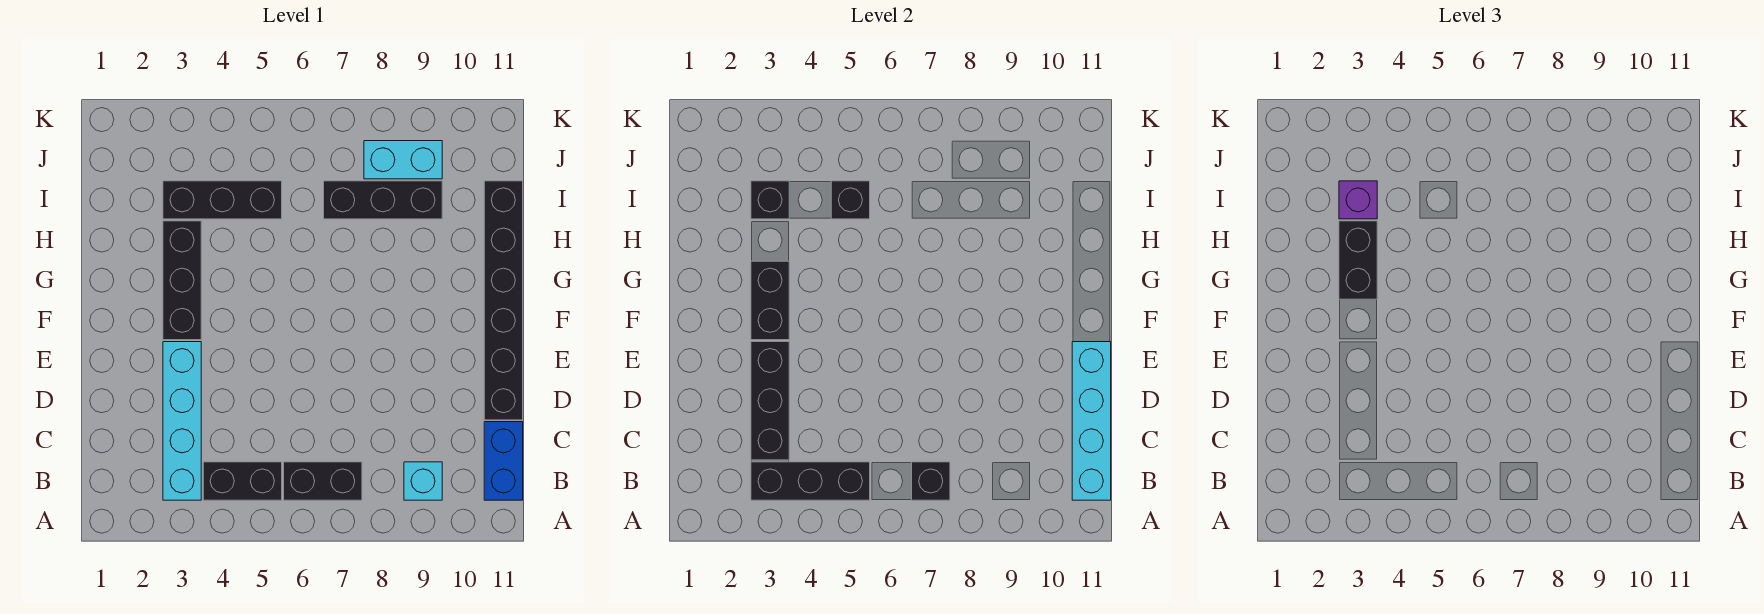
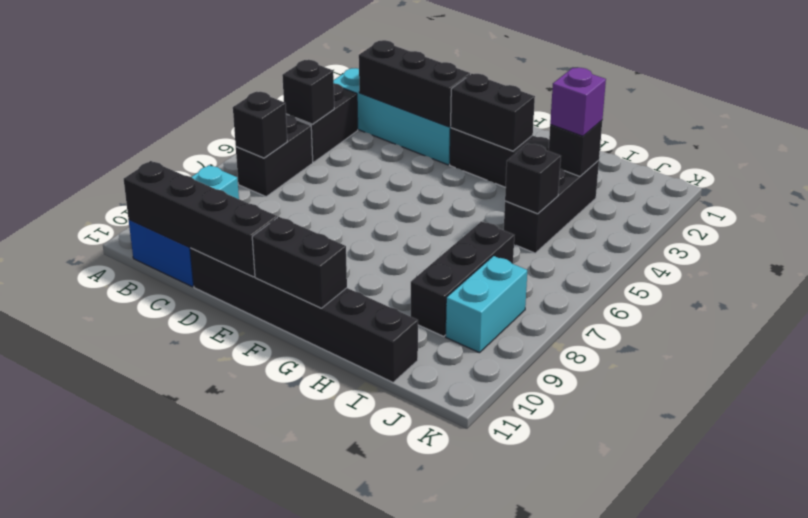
black brick B3:B5 level 2 -> black brick B5 level 2
cyan brick B11:E11 level 2 -> black brick B11:E11 level 2
black brick G3:H3 level 3 -> black brick F11:G11 level 2

